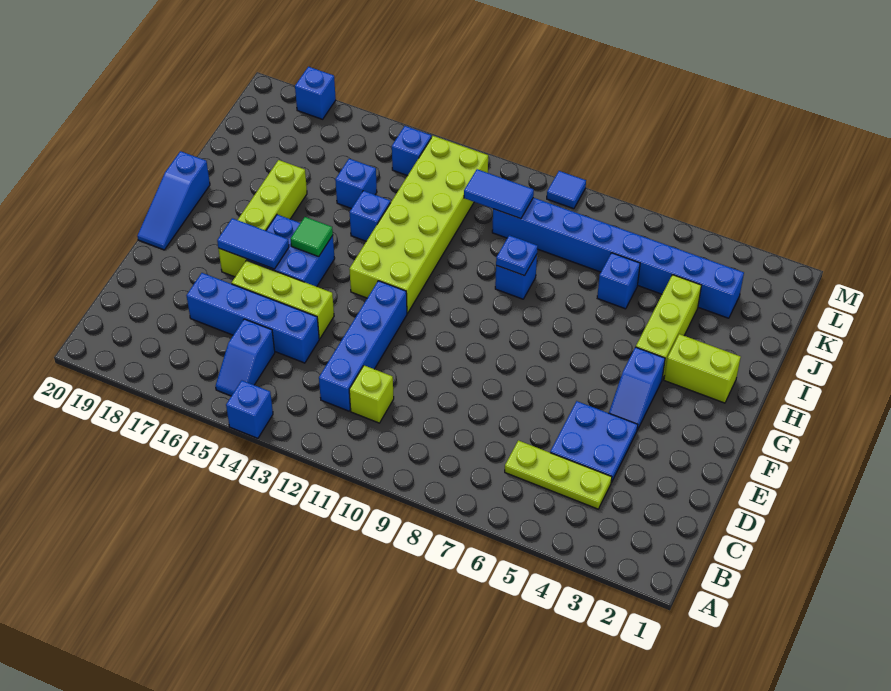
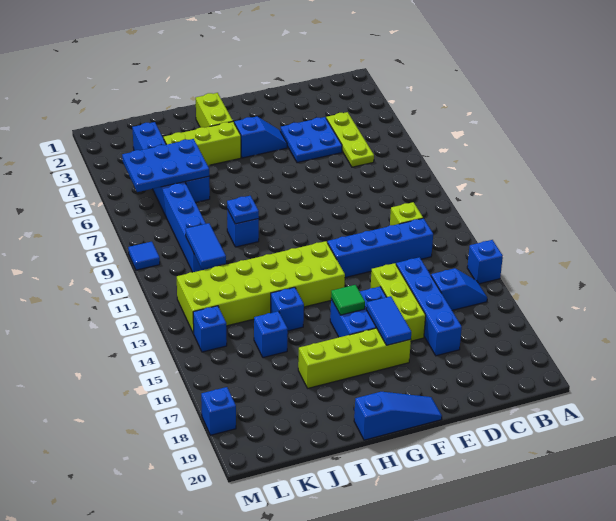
none -> blue plate J5:L6 level 2

